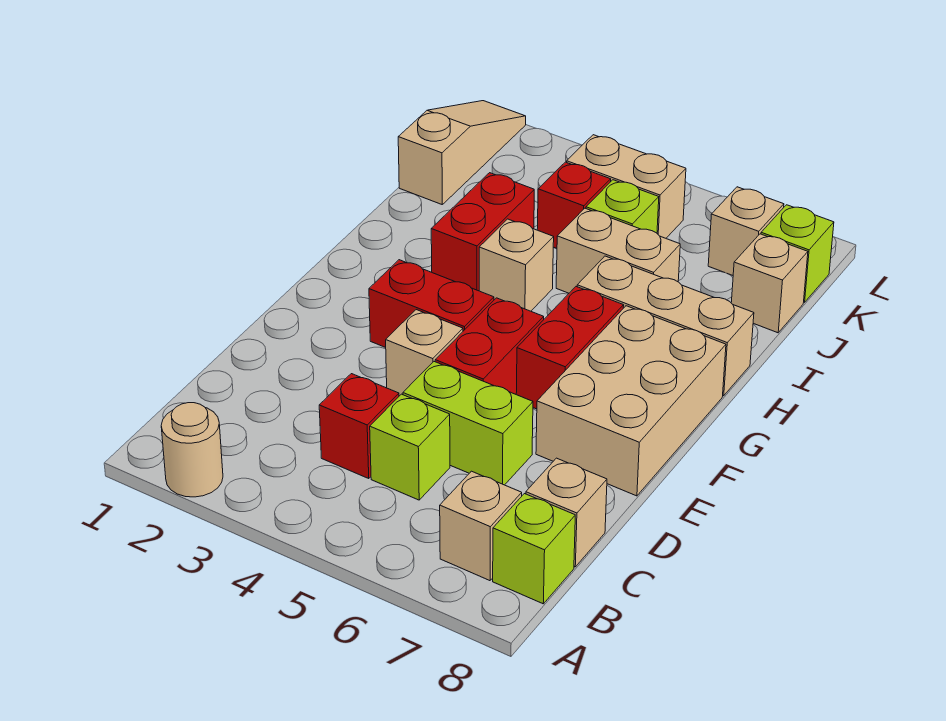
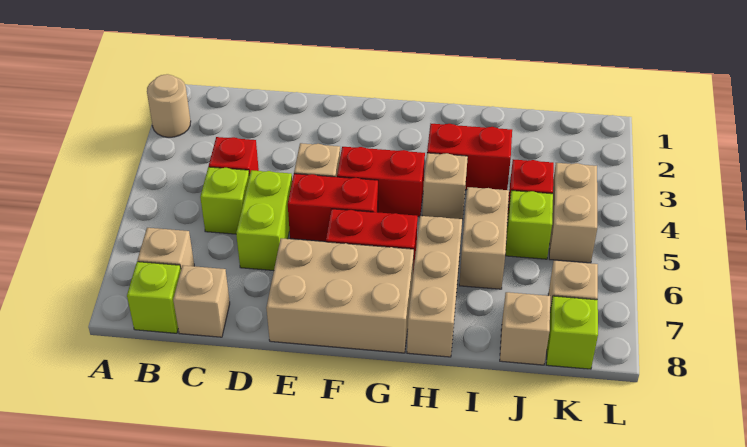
red brick F3:F4 level 1 -> red brick F4:G4 level 1
tan slope J1:L1 level 1 top J -> none

